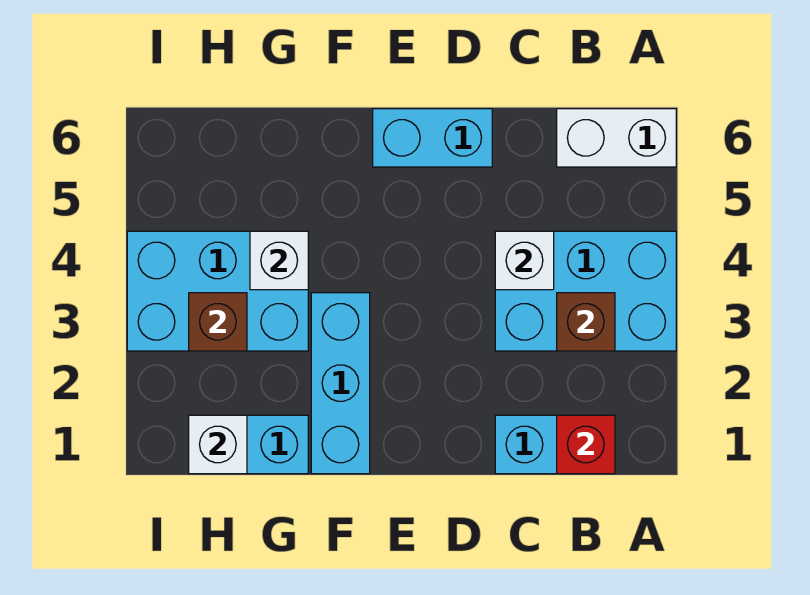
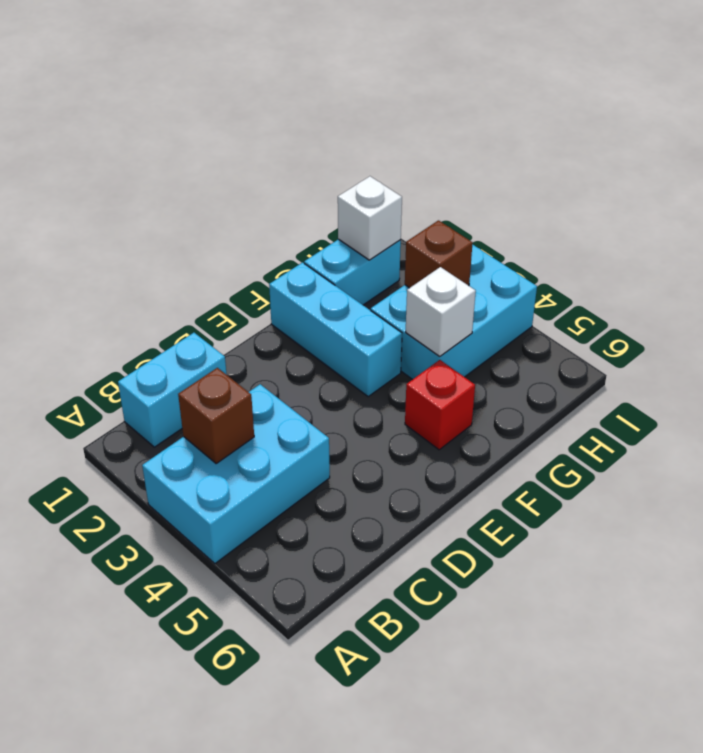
white brick A6:B6 level 1 -> none
red brick B1 level 2 -> red brick F5 level 1
white brick C4 level 2 -> none
cyan brick D6:E6 level 1 -> none

